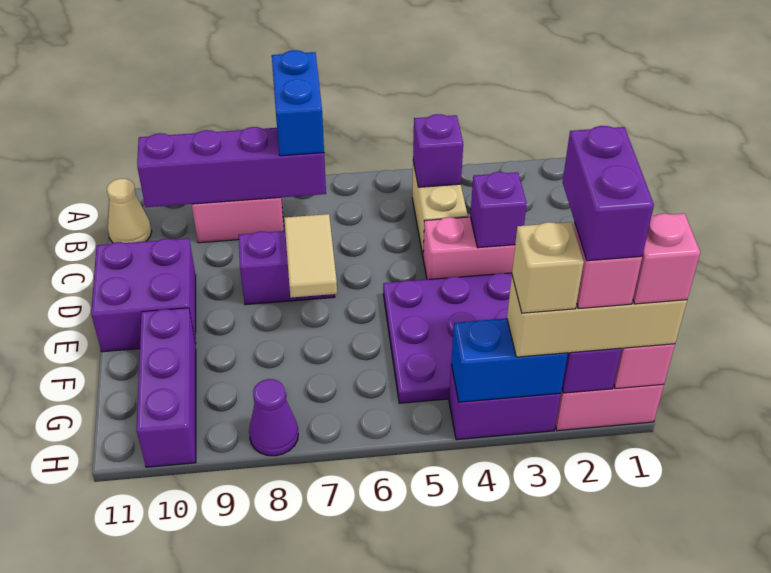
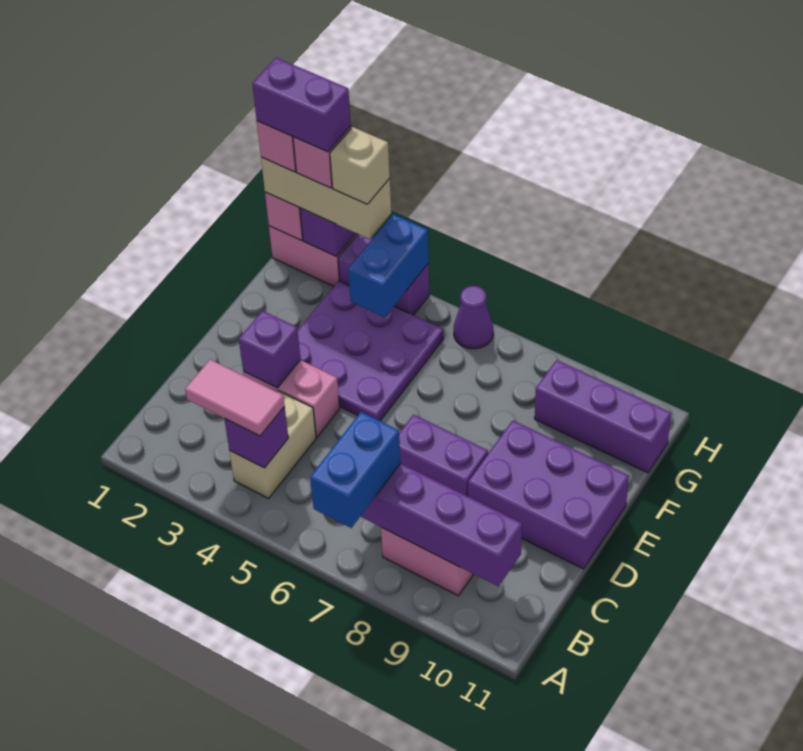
none -> pink tile B3:B4 level 3
tan cone B11 level 1 -> none
tan tile D7:E7 level 2 -> none
purple brick D10:E11 level 1 -> purple brick D9:E11 level 1
purple brick F10:H10 level 1 -> purple brick G9:G11 level 1
purple brick G2:H2 level 5 -> purple brick H1:H2 level 5
blue brick H3:H4 level 2 -> blue brick G4:H4 level 2
purple cone H8 level 1 -> purple cone H6 level 1

